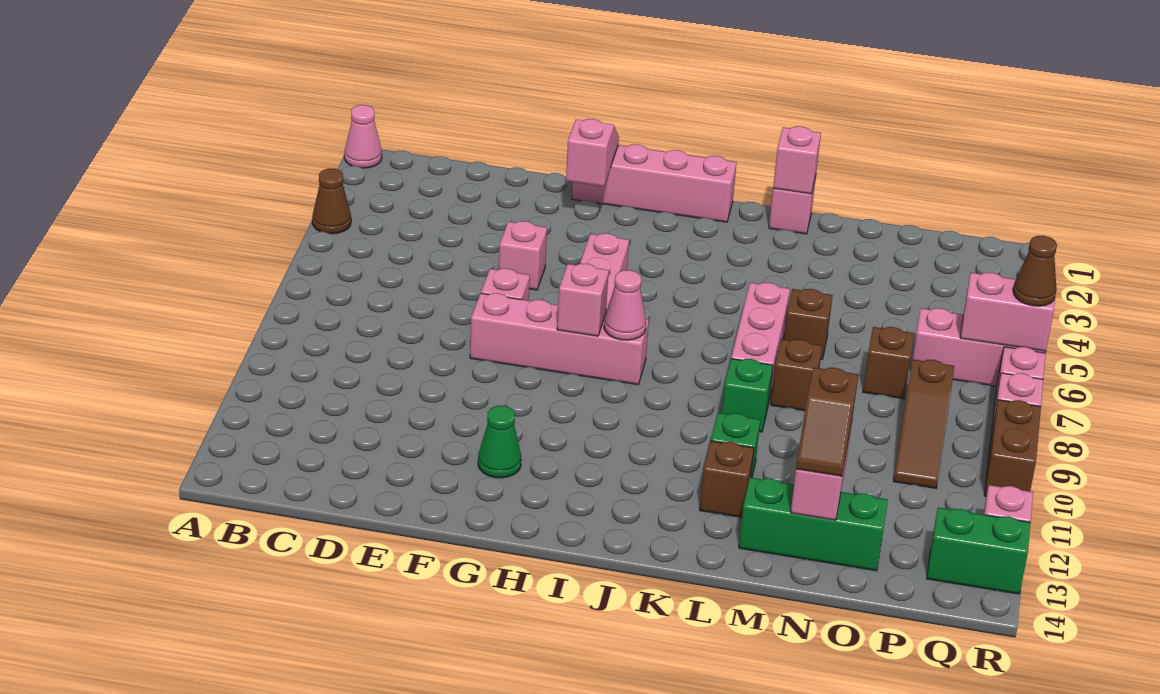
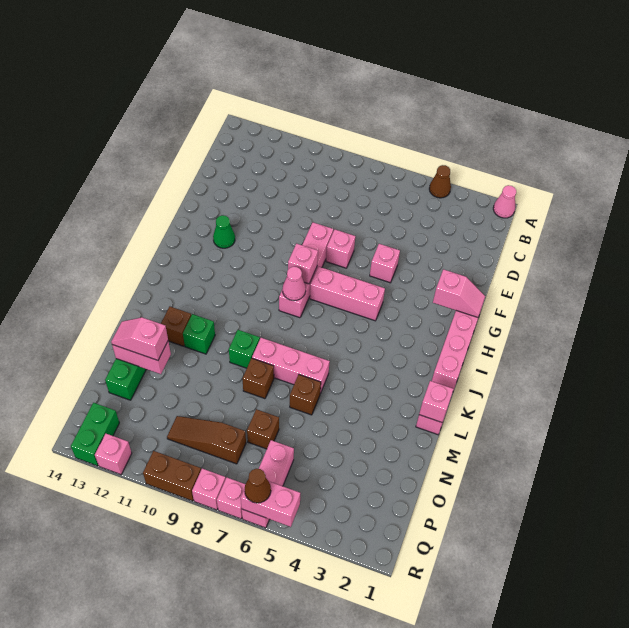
brown slope N12:N13 level 3 top 12 -> pink slope N12:N13 level 3 top 12
pink brick Q6:R6 level 2 -> pink brick R5:R6 level 2

